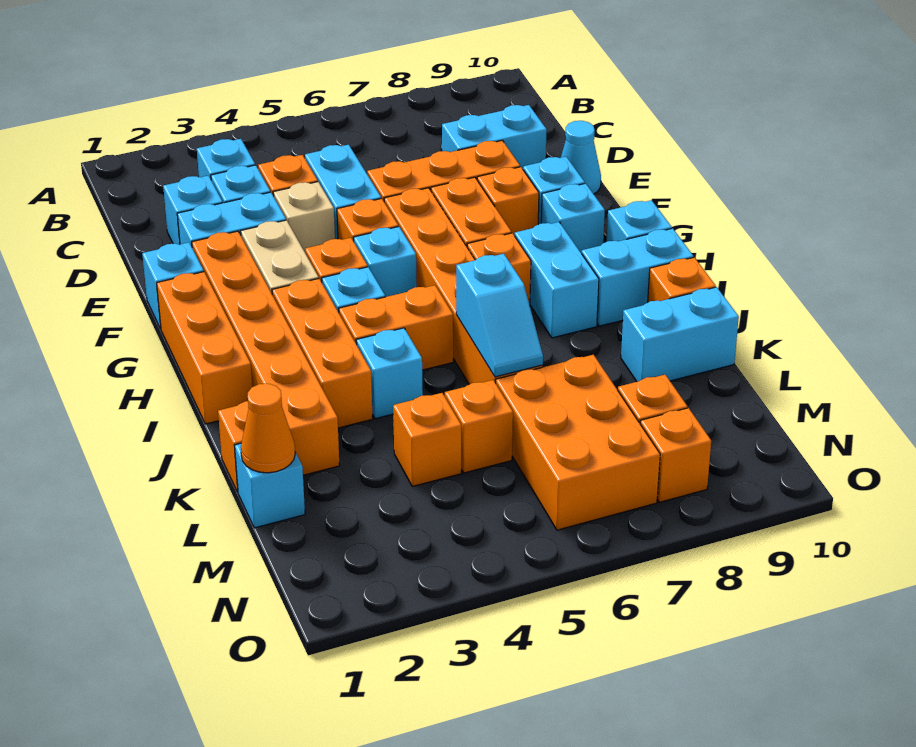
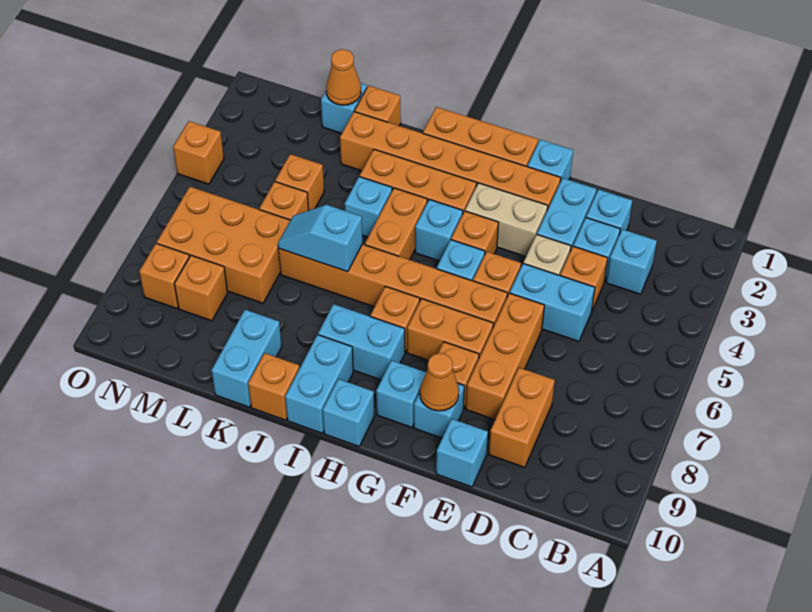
cyan brick D8:D9 level 1 -> orange brick D8:D9 level 1
cyan cone E10 level 1 -> cyan brick E10 level 1
none -> orange cone F9 level 2
none -> orange brick O4 level 1

